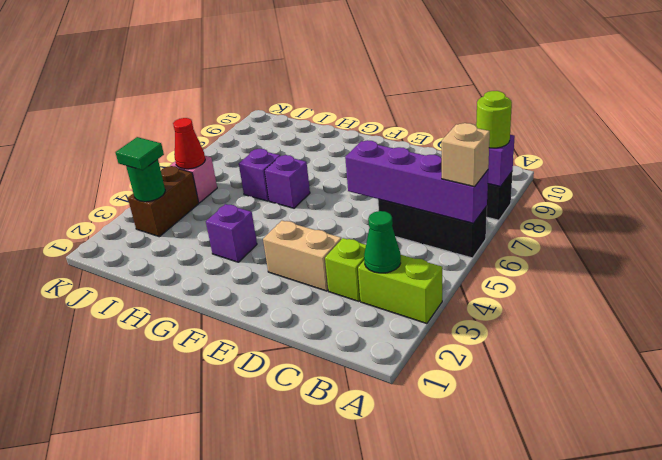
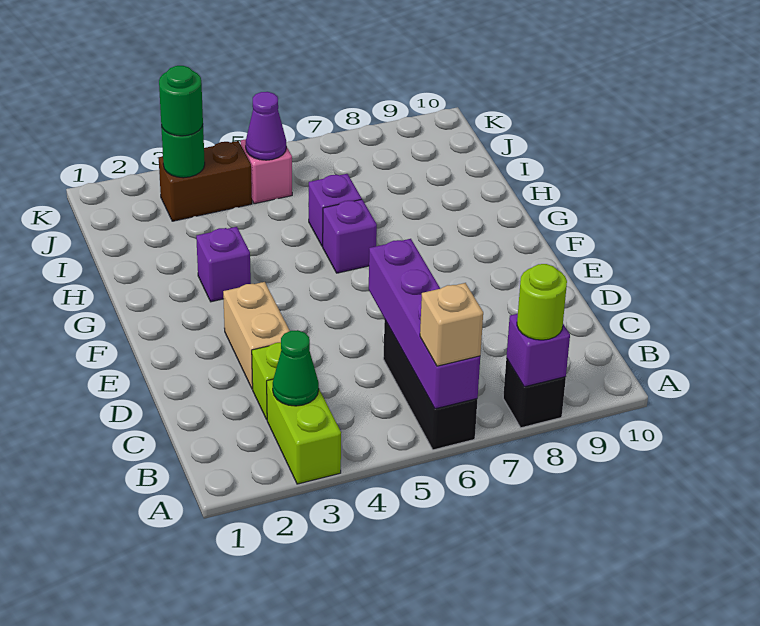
green tile J3 level 3 -> green round brick J3 level 3
red cone J5 level 2 -> purple cone J5 level 2

